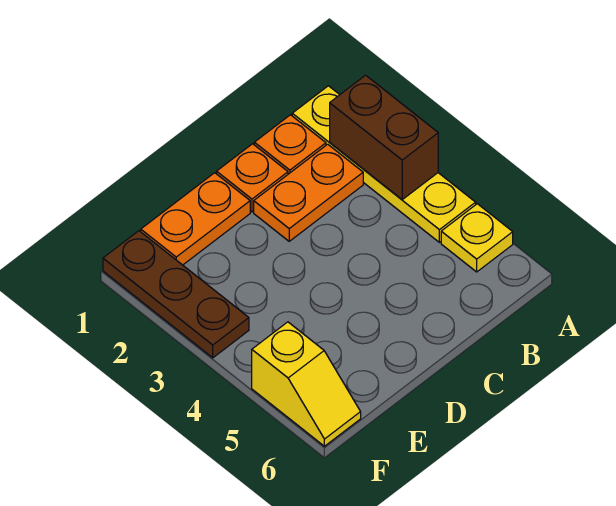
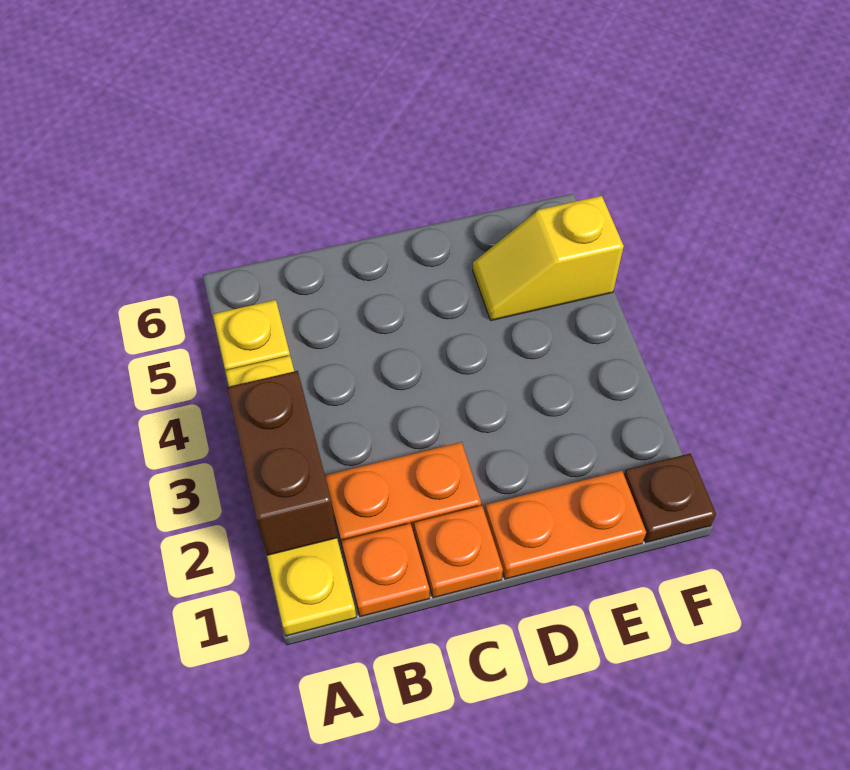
brown plate F1:F3 level 1 -> brown plate F1 level 1
yellow slope F5:F6 level 1 top 5 -> yellow slope E5:F5 level 1 top F

